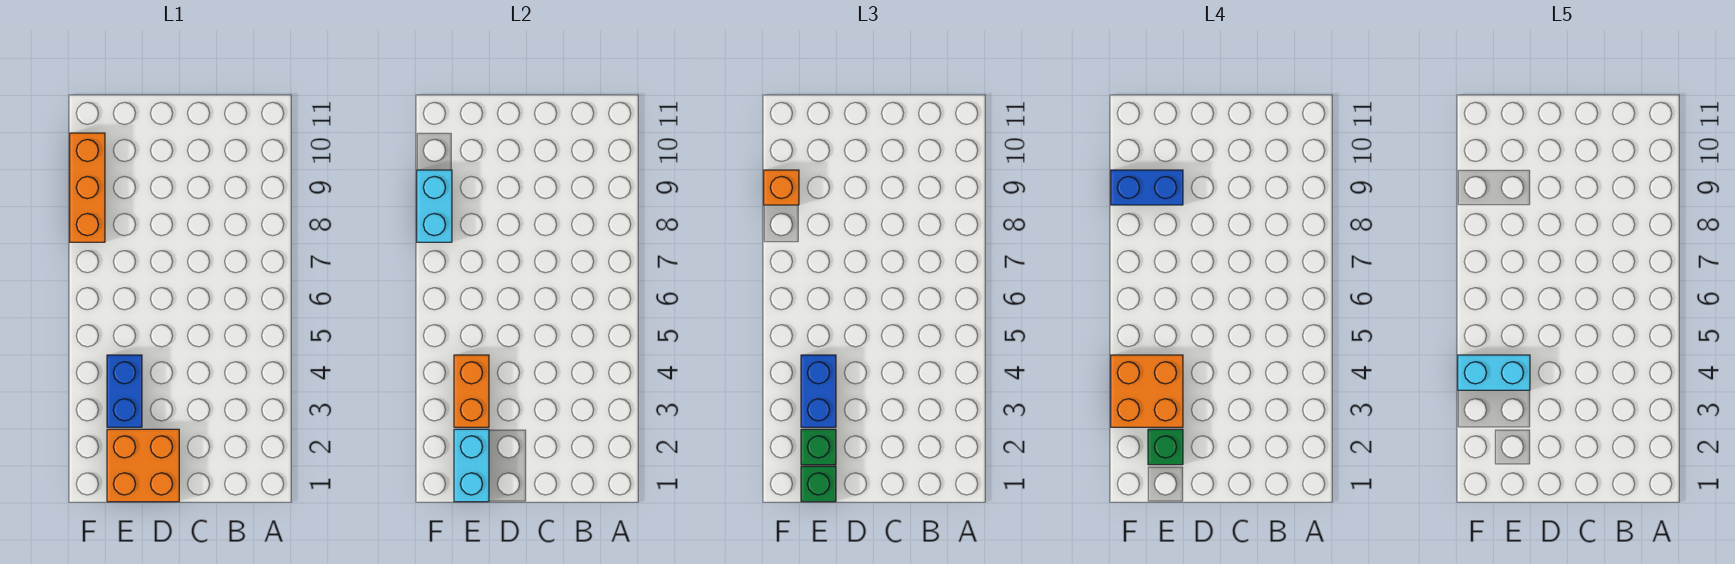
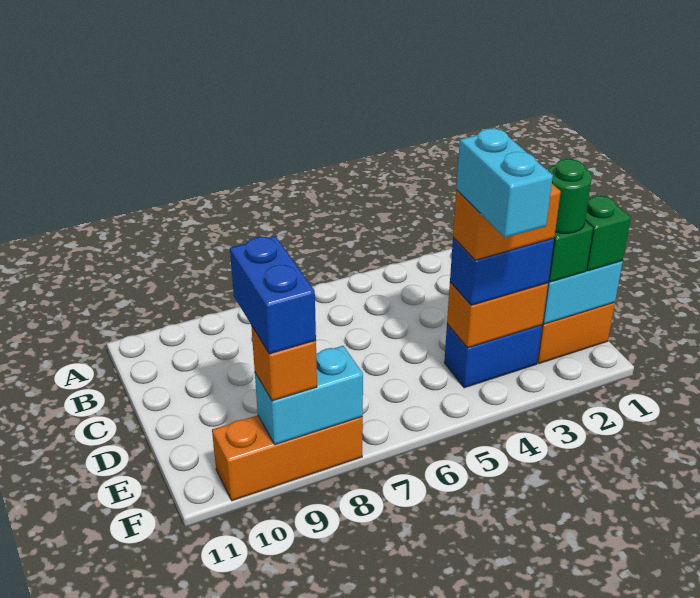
green brick E2 level 4 -> green round brick E2 level 4
orange brick E3:F4 level 4 -> orange brick E3:E4 level 4

